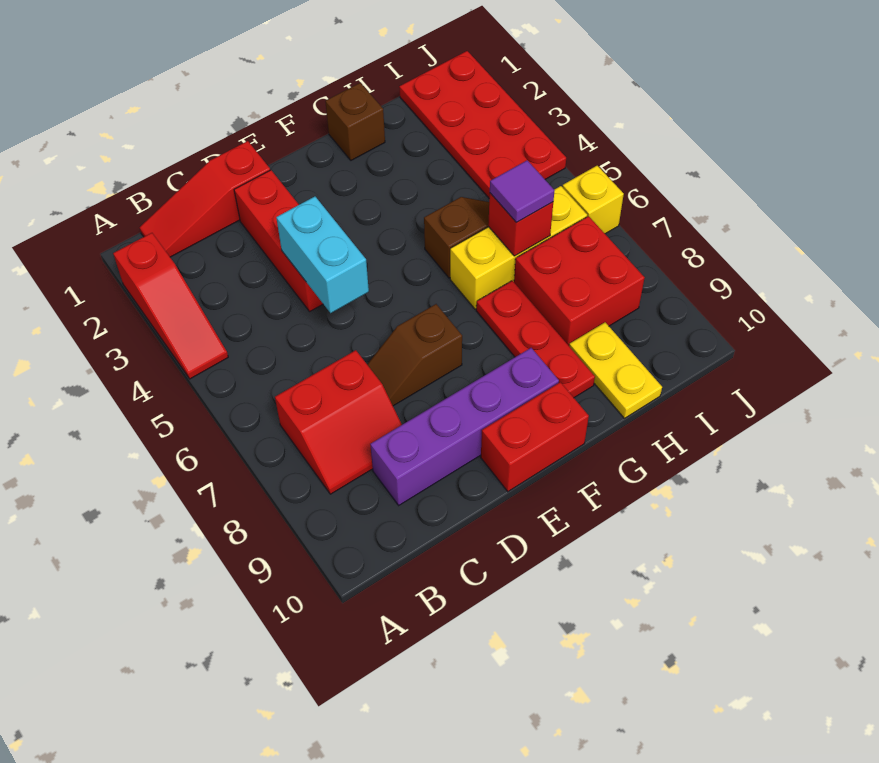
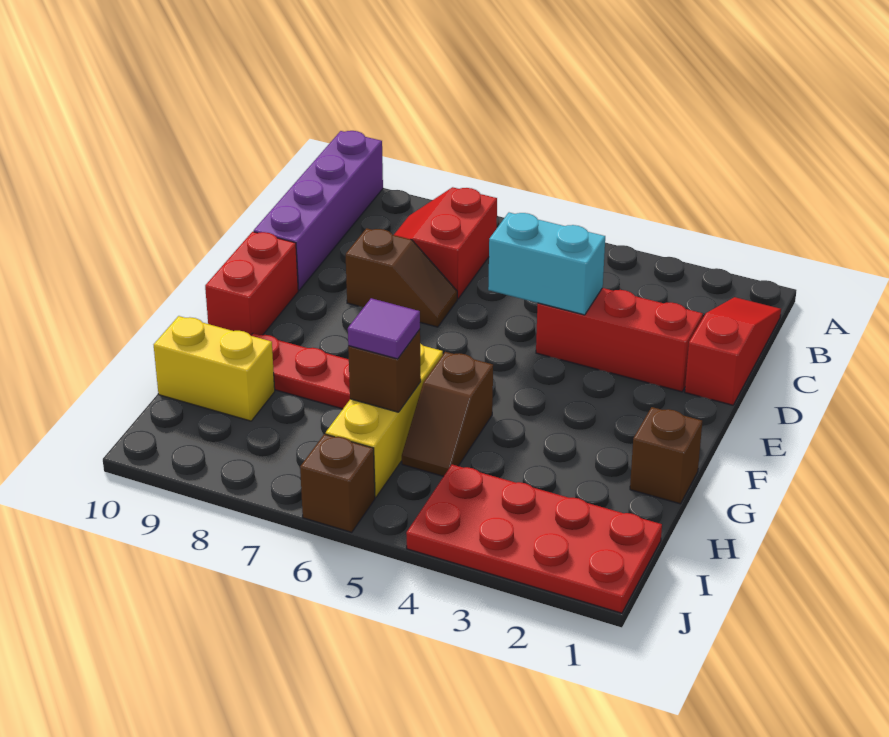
red slope A2:A4 level 1 top 2 -> none
purple brick C9:F9 level 1 -> purple brick A10:D10 level 1
brown slope D7:E7 level 1 top E -> brown slope D7:D8 level 1 top 8
red brick H6 level 2 -> brown brick H6 level 2
red brick H7:I8 level 1 -> none
yellow plate H9:H10 level 1 -> yellow brick H9:H10 level 1
yellow brick J6 level 1 -> brown brick J6 level 1

